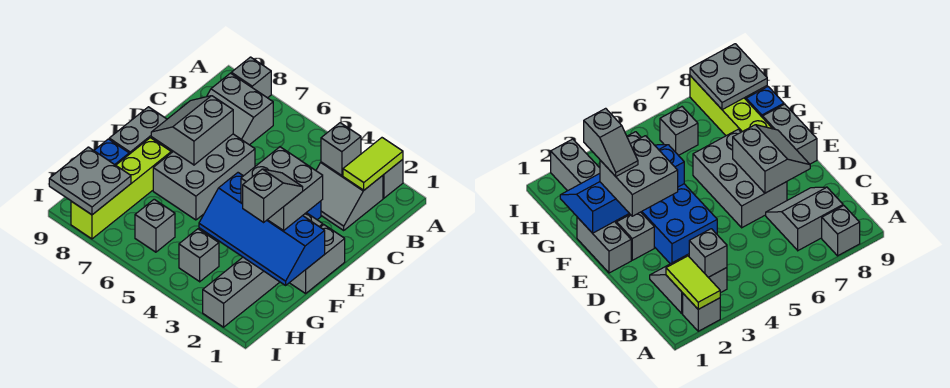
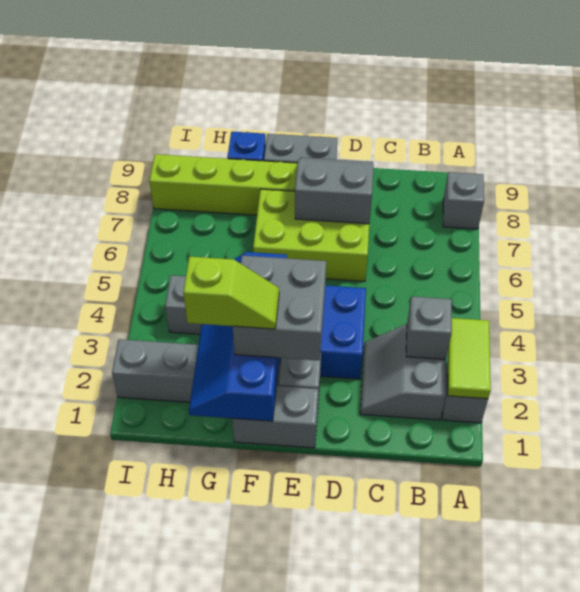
lime tile A2:B2 level 2 -> lime tile A2:A3 level 2
grey slope B7:C8 level 1 top B -> none
grey brick D6:F7 level 1 -> lime brick D6:F7 level 1
grey slope F2:G2 level 4 top G -> lime slope F2:G2 level 4 top G
grey brick H6 level 1 -> none
grey plate H8:I9 level 2 -> none

